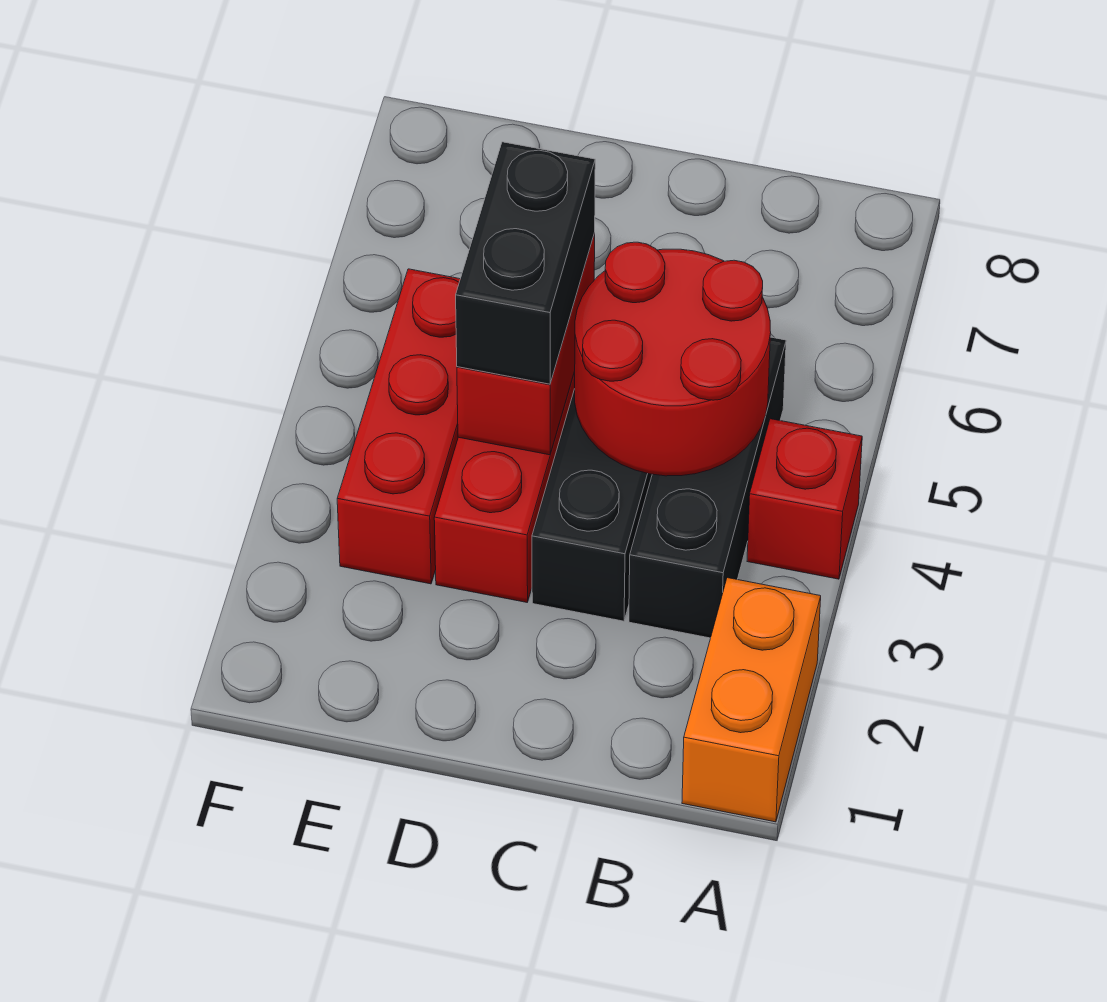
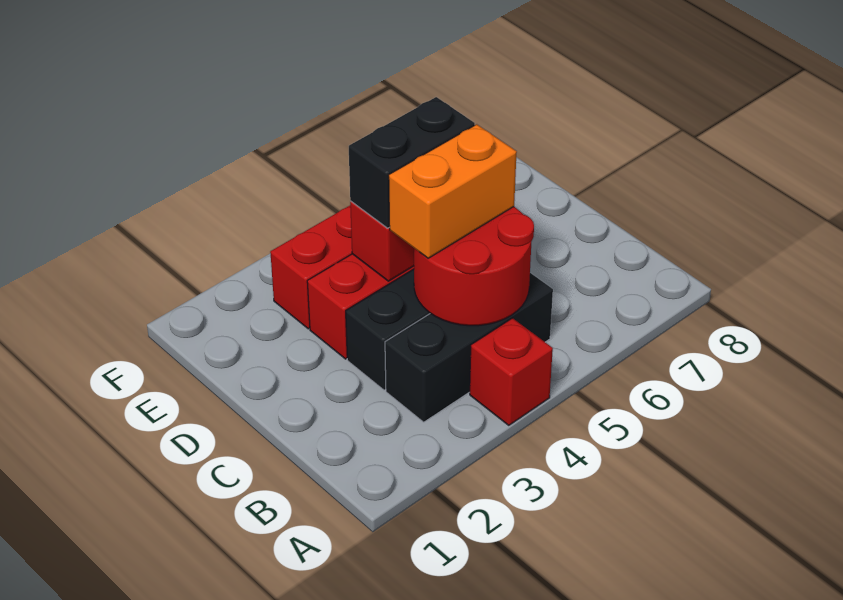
orange brick A1:A2 level 1 -> orange brick C4:C5 level 3

